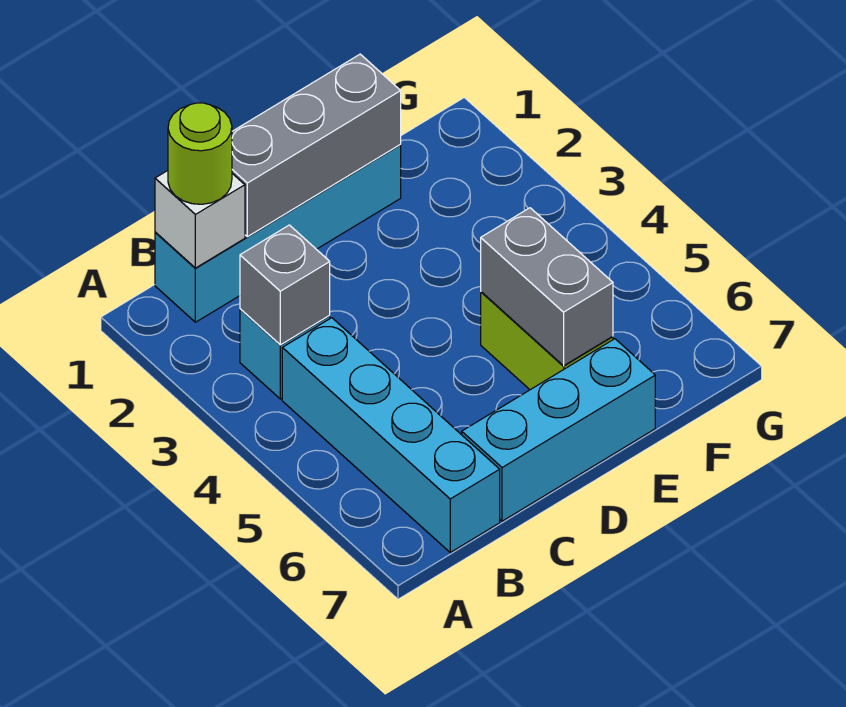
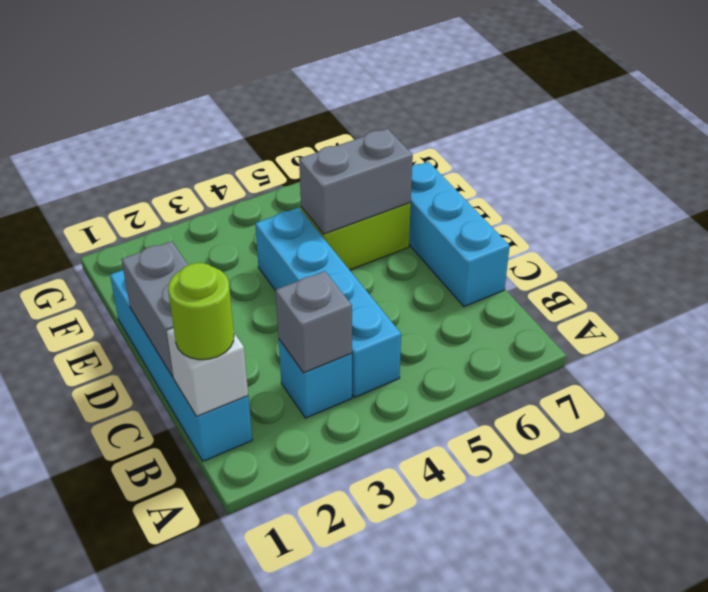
cyan brick B4:B7 level 1 -> cyan brick B4:E4 level 1
grey brick C1:E1 level 2 -> grey brick C1:D1 level 2

